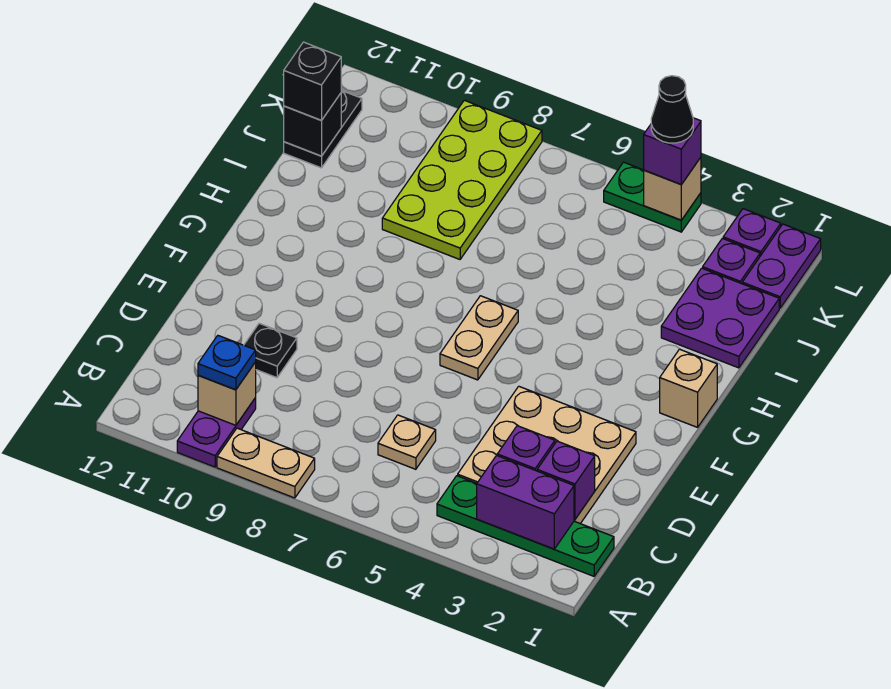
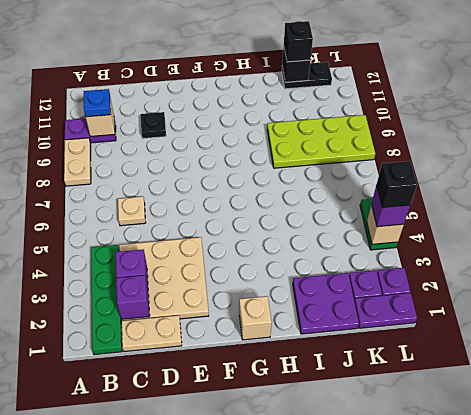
purple brick B2:B3 level 2 -> none
tan plate F6:G6 level 1 -> tan plate C1:D1 level 1
black cone L4 level 4 -> black brick L4 level 4

